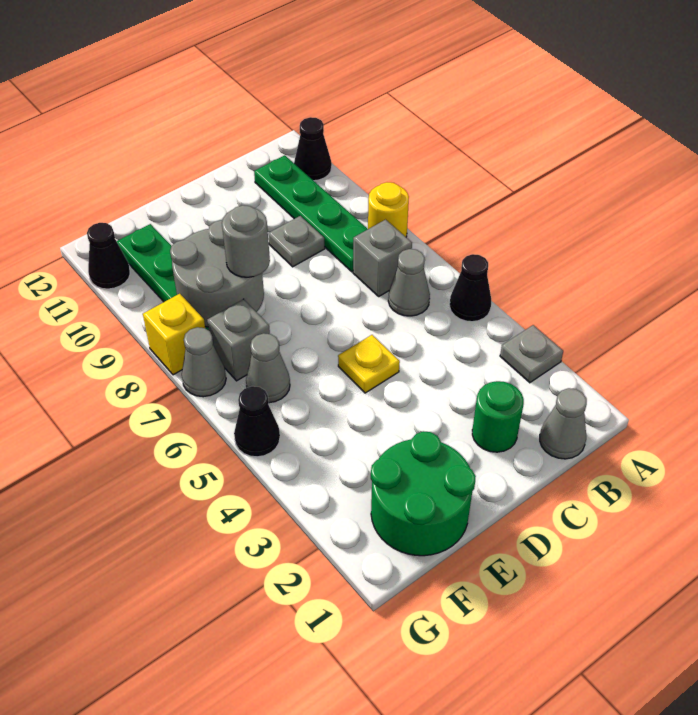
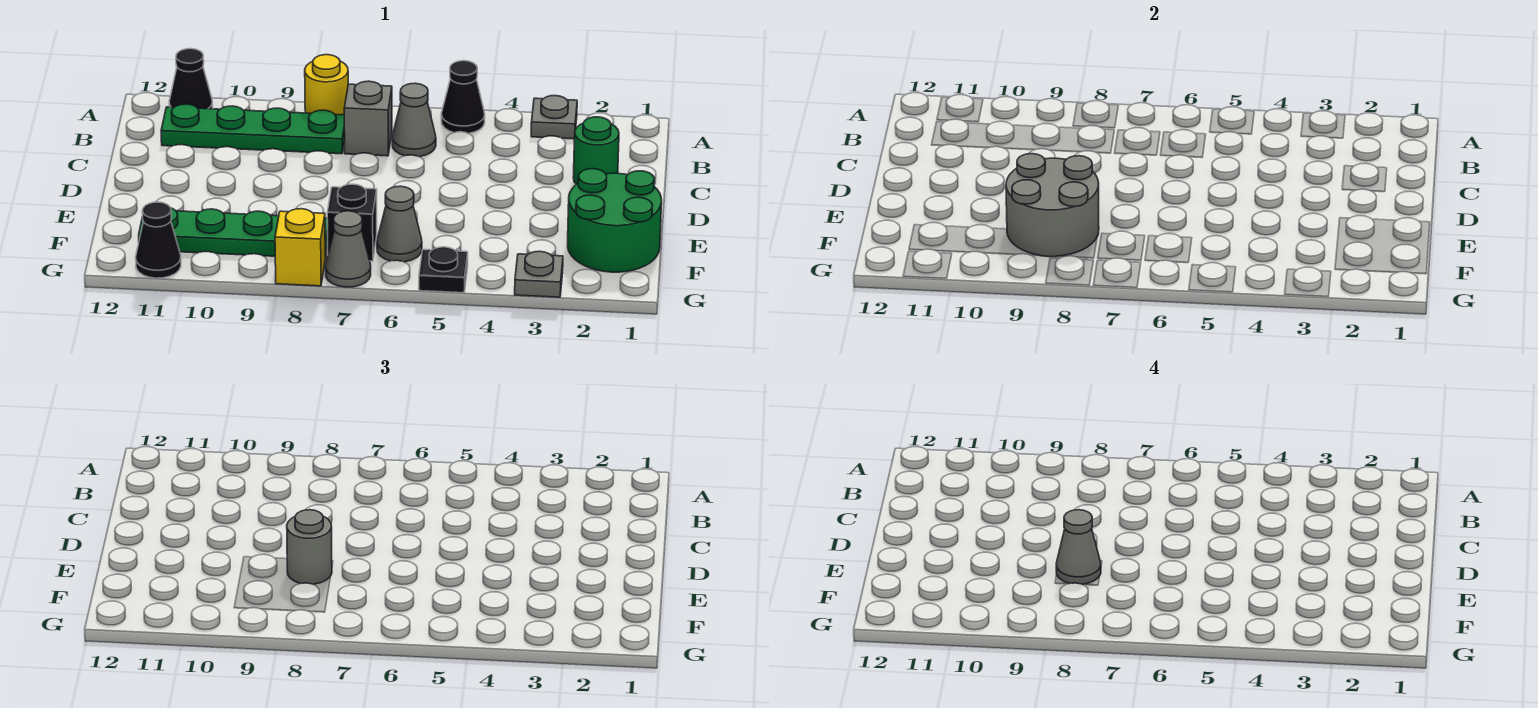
grey cone B1 level 1 -> grey cone E8 level 4
grey plate C9 level 1 -> grey plate G3 level 1
yellow plate D5 level 1 -> none
grey brick F7 level 1 -> black brick F7 level 1
black cone G5 level 1 -> black plate G5 level 1

